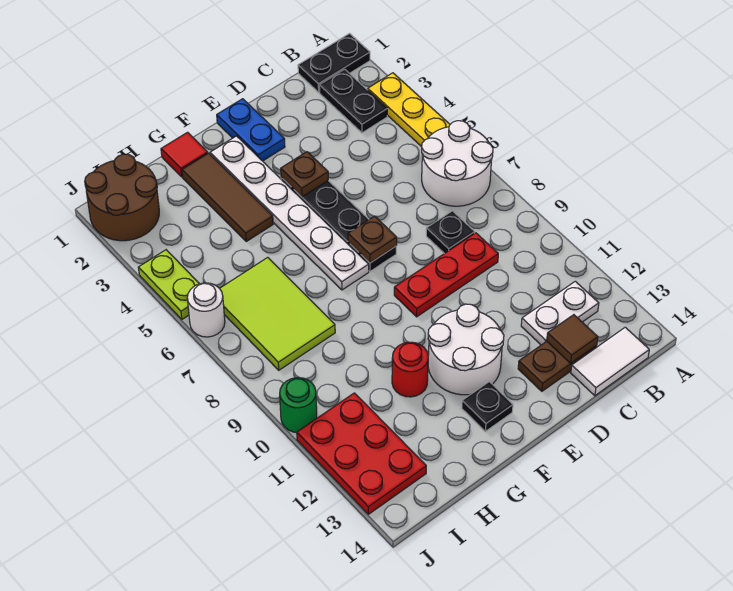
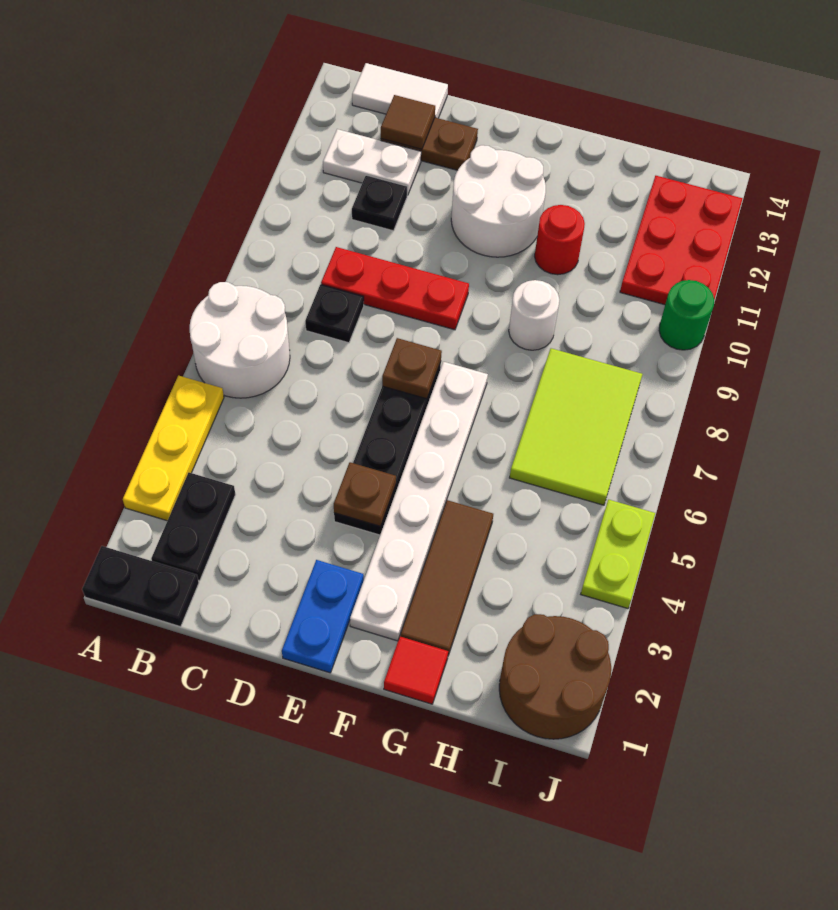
black plate F13 level 1 -> black plate C11 level 1
white round brick J6 level 1 -> white round brick G9 level 1

